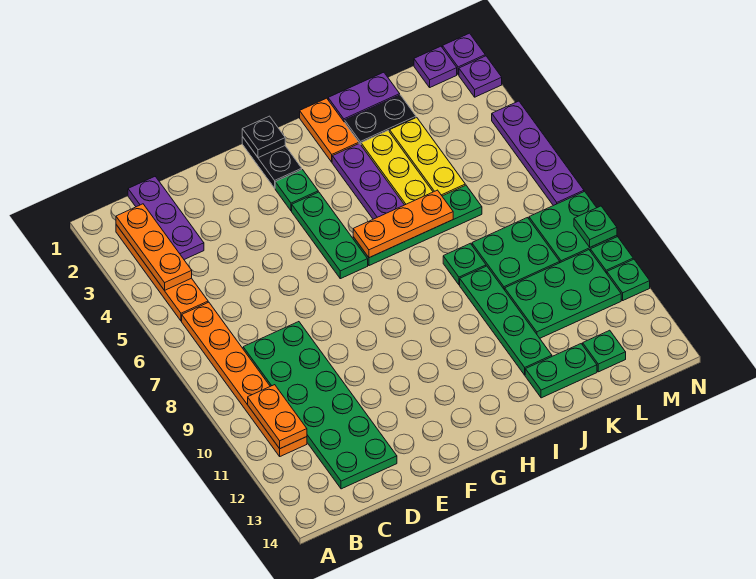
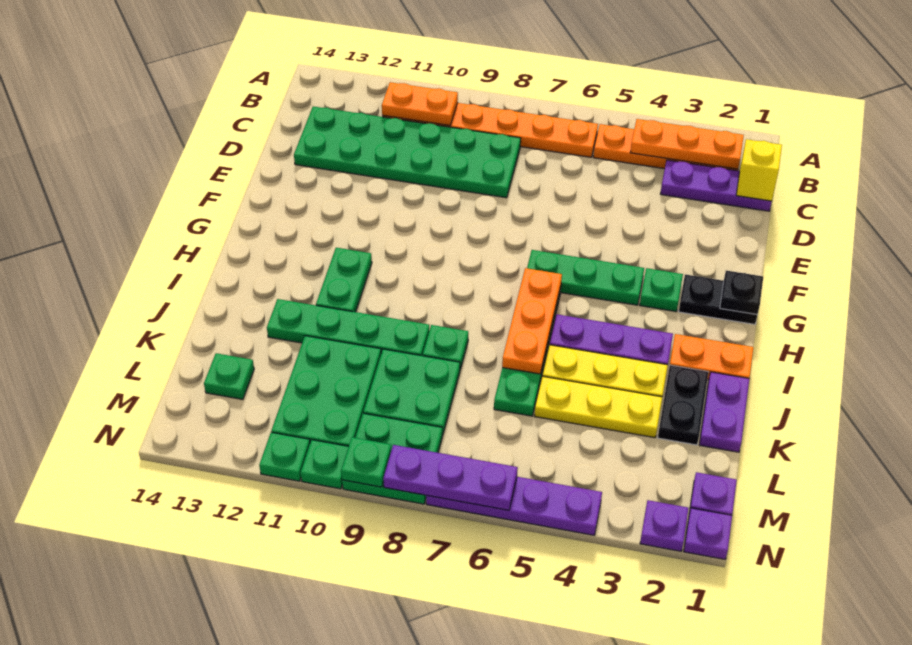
none -> yellow brick C1 level 2
green plate J13:K13 level 1 -> green plate H11:I11 level 1
none -> purple plate N6:N8 level 2

